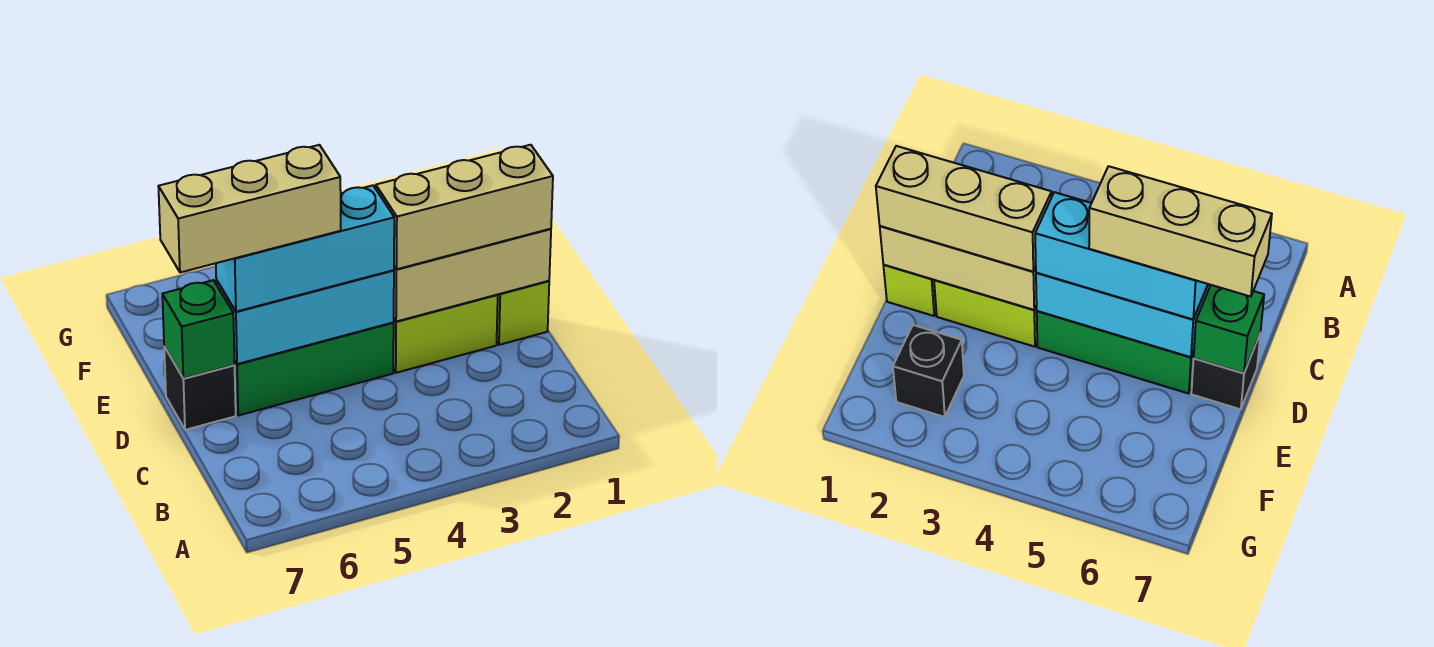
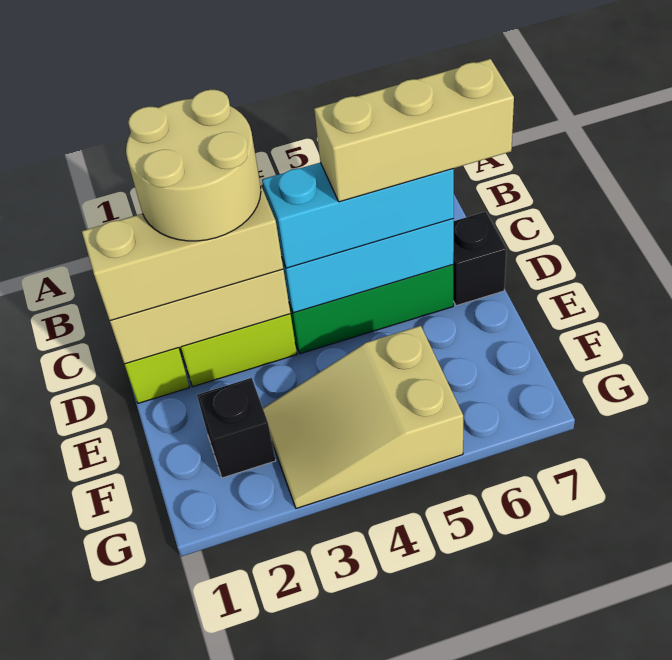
none -> tan round brick C2:D3 level 4
green brick D7 level 2 -> none
none -> tan slope F3:G5 level 1 top 5

